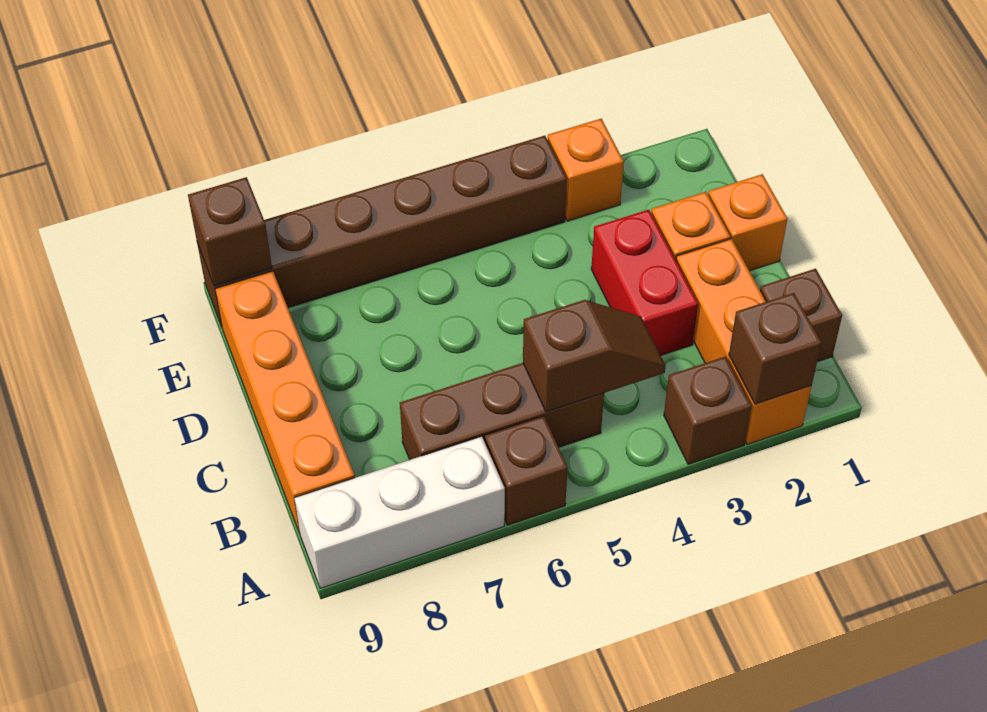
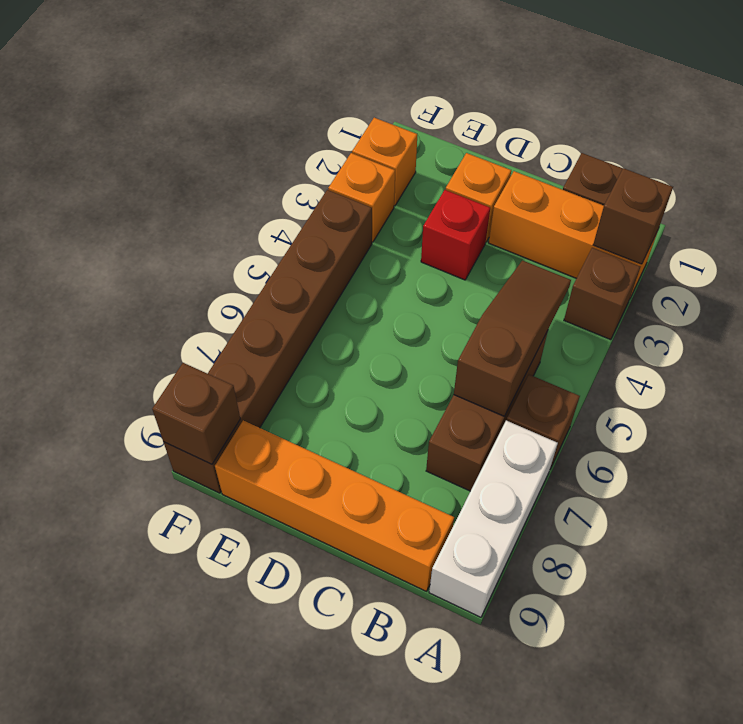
brown slope B4:B5 level 2 top 5 -> brown slope B4:B6 level 2 top 6
red brick C3:D3 level 1 -> red brick D3 level 1
orange brick D1 level 1 -> orange brick F2 level 1

